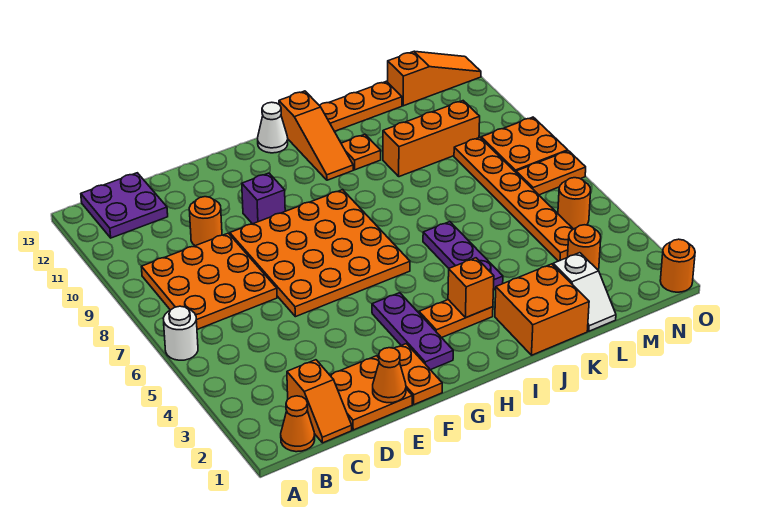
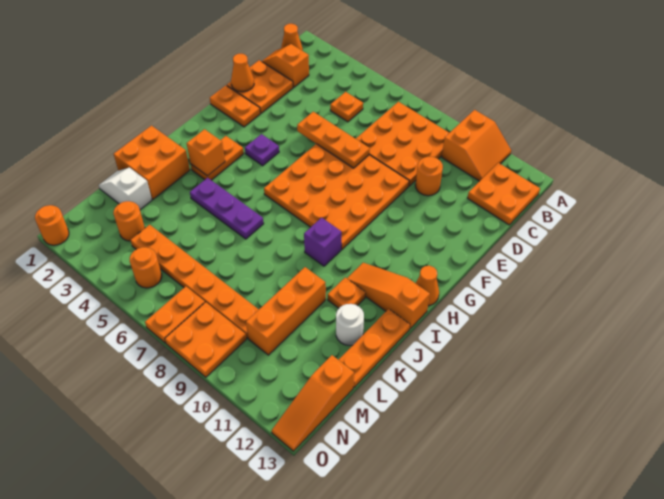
white round brick A6 level 1 -> white round brick K12 level 1
none -> orange slope A10:B11 level 1 top 10
purple plate B12:C13 level 1 -> orange plate B12:C13 level 1
none -> orange plate C5 level 1
none -> orange plate E5:E7 level 2
purple brick F10 level 1 -> purple brick I9 level 1
purple plate G2:G4 level 1 -> purple plate G4 level 1
white cone H13 level 1 -> orange cone H13 level 1

